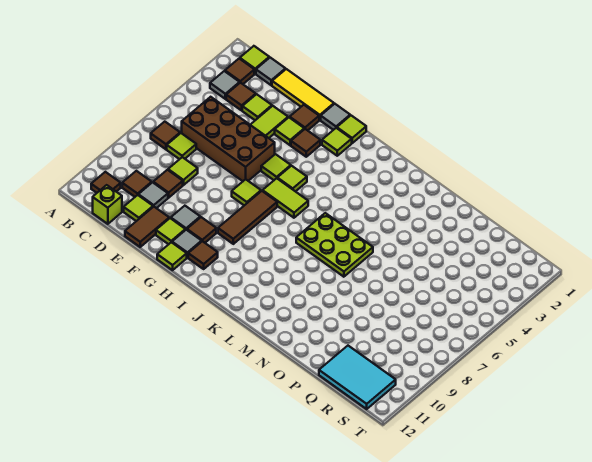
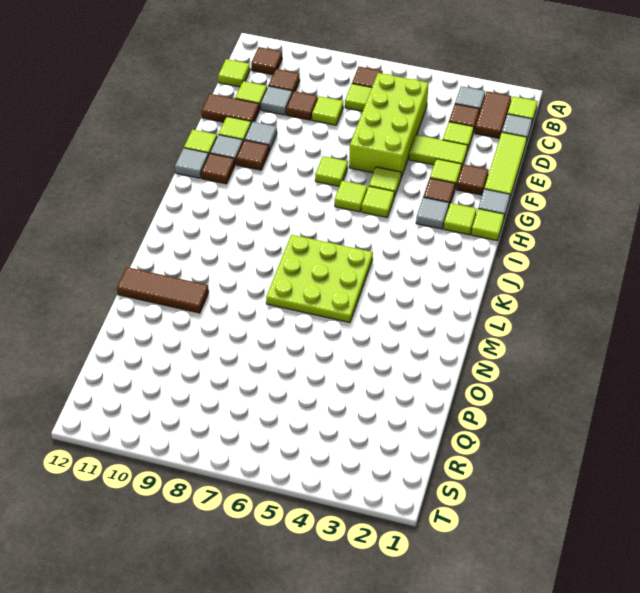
brown tile B2 level 1 -> brown tile B2:C2 level 1
brown brick C5:F6 level 1 -> lime brick C5:F6 level 1
lime brick C12 level 1 -> lime tile C12 level 1
yellow tile D1:F1 level 1 -> lime tile D1:F1 level 1
none -> grey tile H3 level 1
lime tile H6:I6 level 1 -> lime tile H6 level 1
brown tile H7:H9 level 1 -> brown tile N10:N12 level 1
none -> grey tile H12 level 1
lime plate K6:M7 level 1 -> lime plate K5:M7 level 1
cyan tile Q11:S12 level 1 -> none

